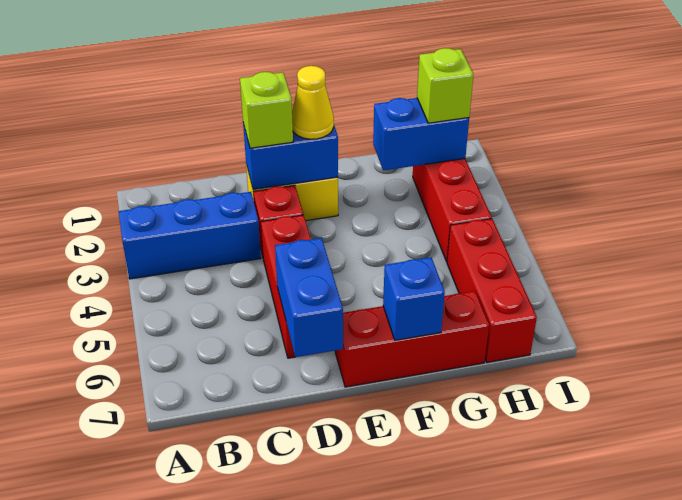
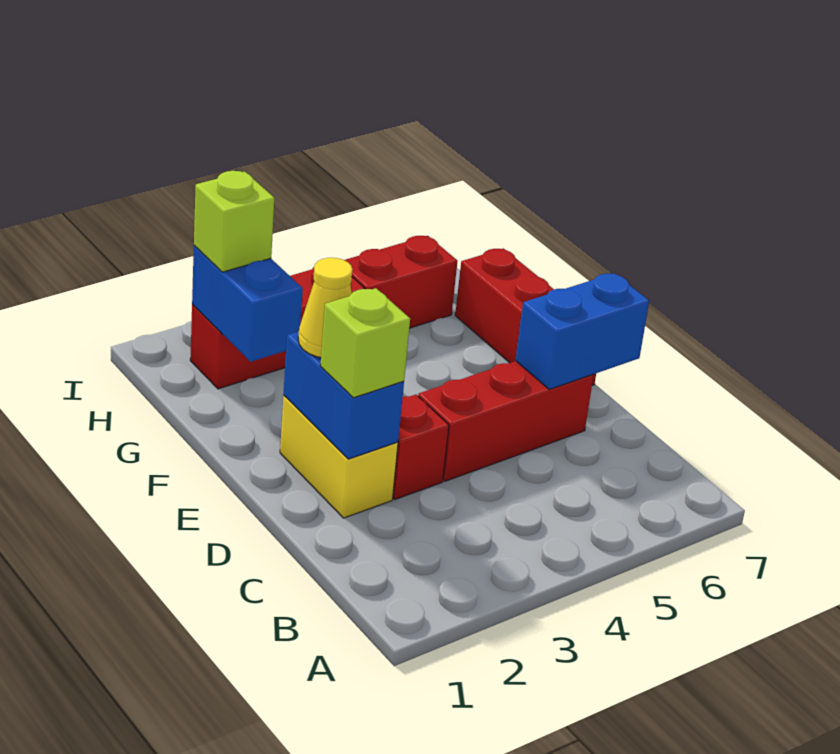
blue brick A3:C3 level 1 -> none
blue brick F7 level 2 -> none
red brick H5:H7 level 1 -> red brick H5:H6 level 1

